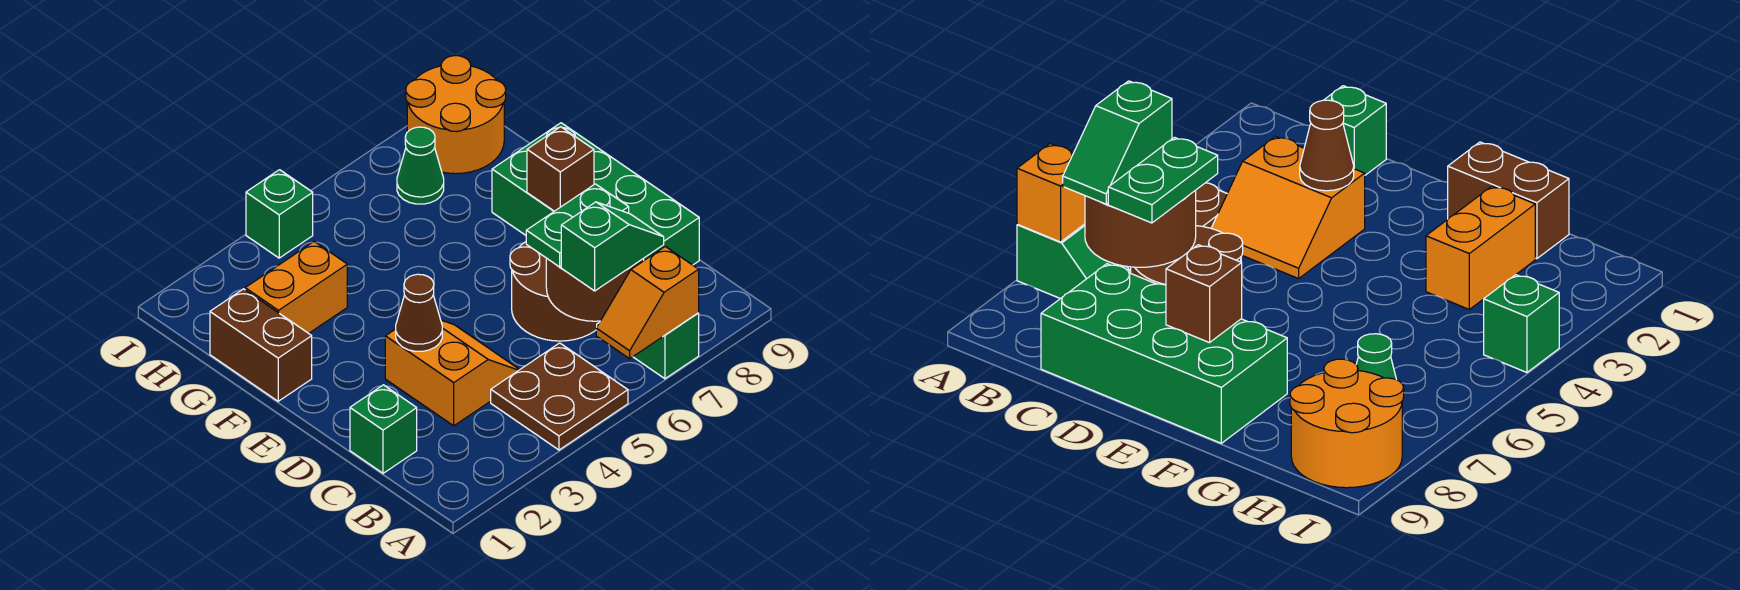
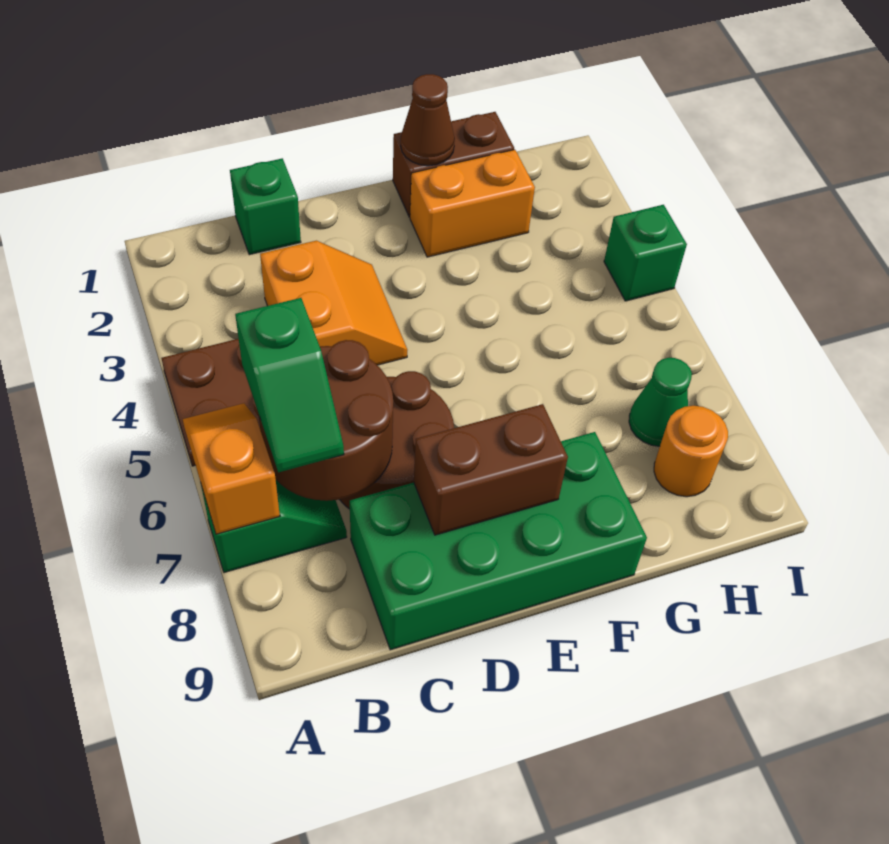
orange slope C3:D4 level 1 top 3 -> orange slope C3:D4 level 1 top C
green plate C6:C7 level 3 -> none
brown cone D3 level 2 -> brown cone F1 level 2
brown brick E8 level 2 -> brown brick D8:E8 level 2
orange brick G2:G3 level 1 -> orange brick F2:G2 level 1
orange round brick H8:I9 level 1 -> orange round brick H8 level 1

